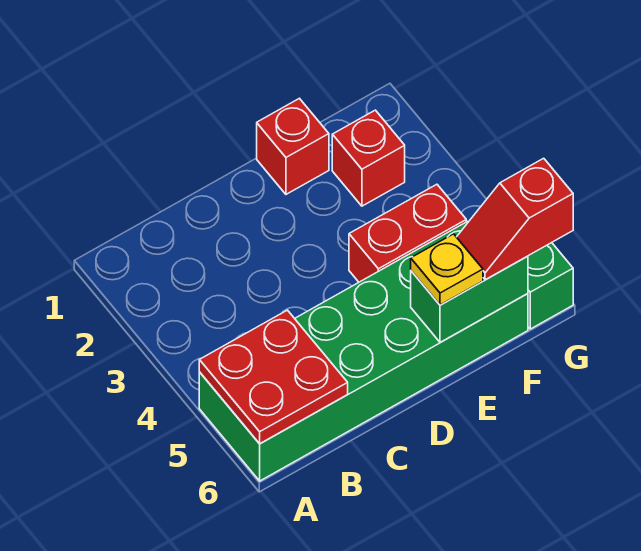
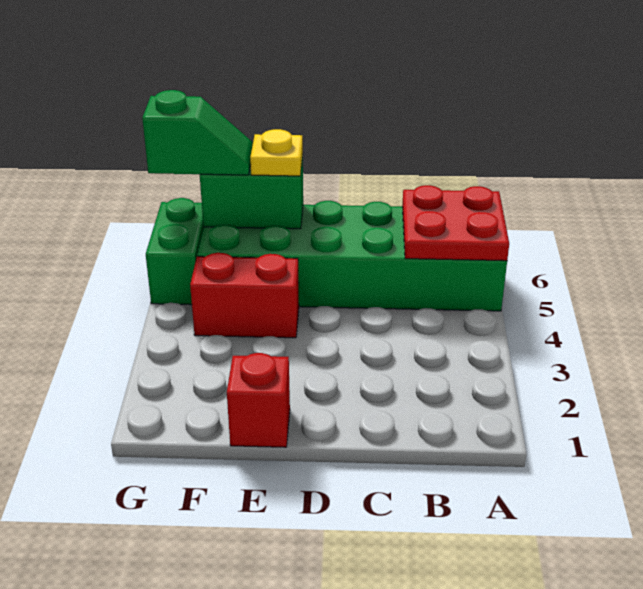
red brick F2 level 1 -> none
red slope F6:G6 level 3 top G -> green slope F6:G6 level 3 top G

